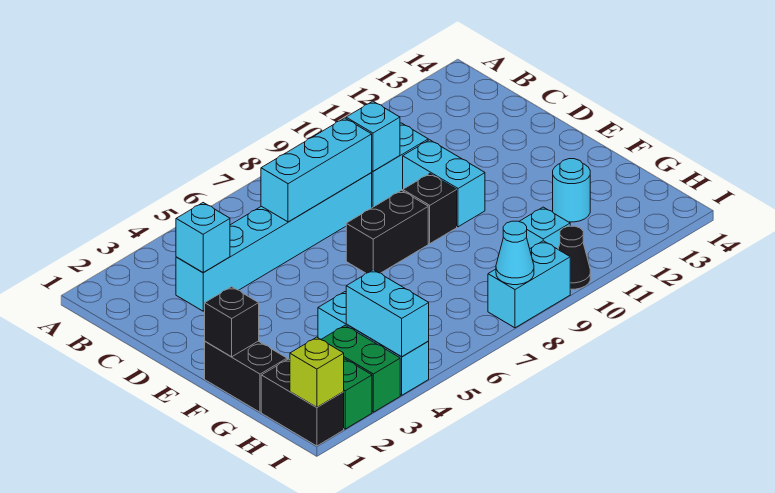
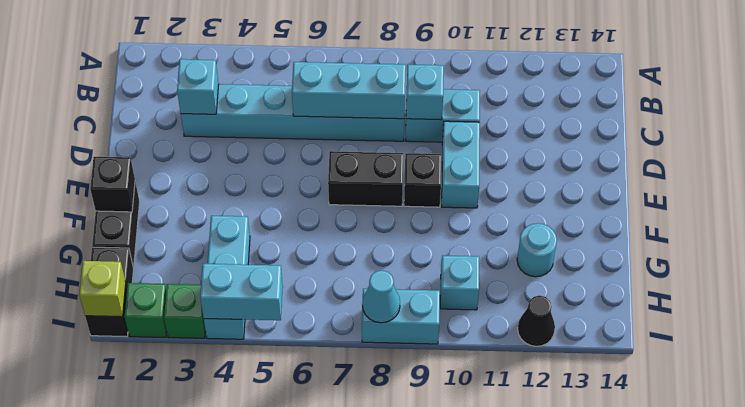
green brick H3:I3 level 1 -> green brick I3 level 1
cyan brick H4:I4 level 2 -> cyan brick I4:I5 level 2
black cone I10 level 1 -> black cone I12 level 1

